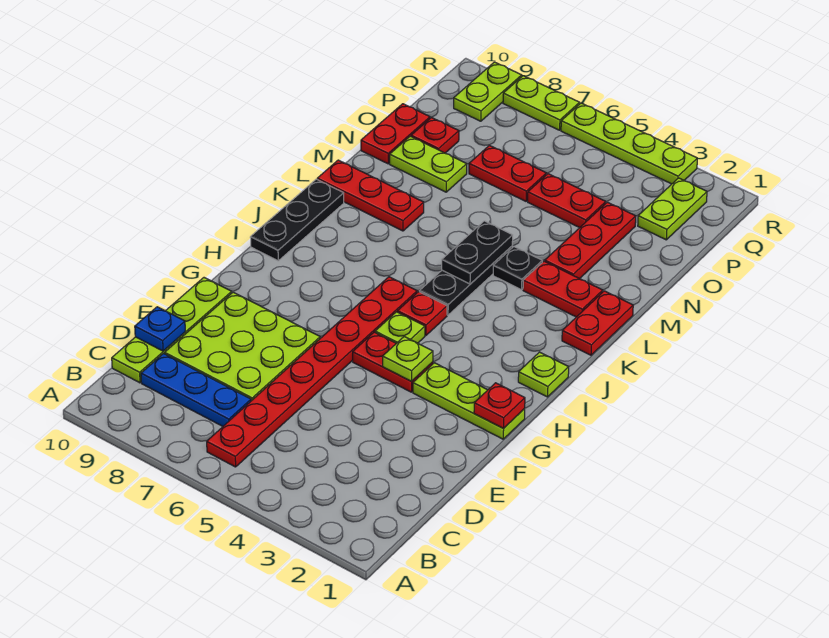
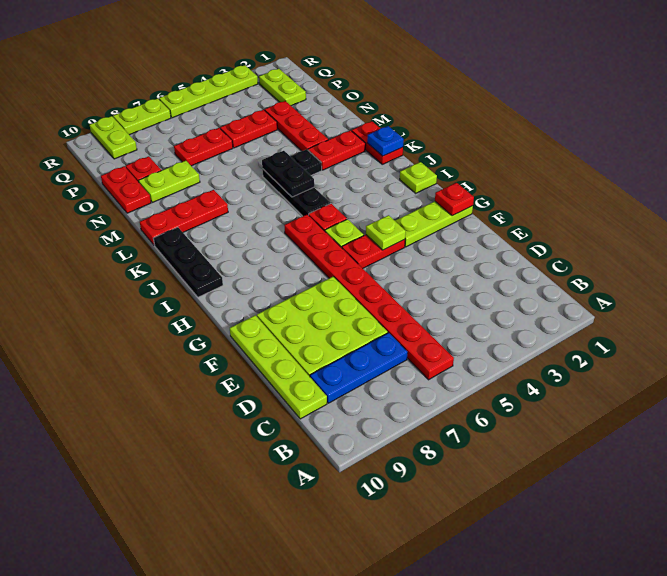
blue plate D10 level 2 -> blue plate K1 level 2

